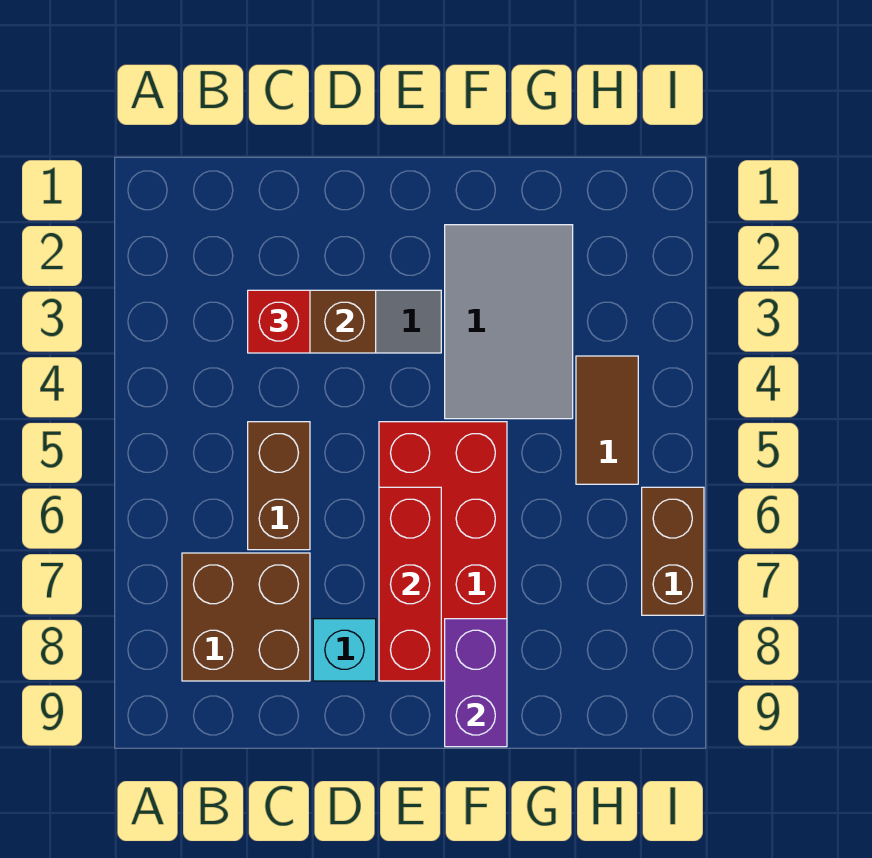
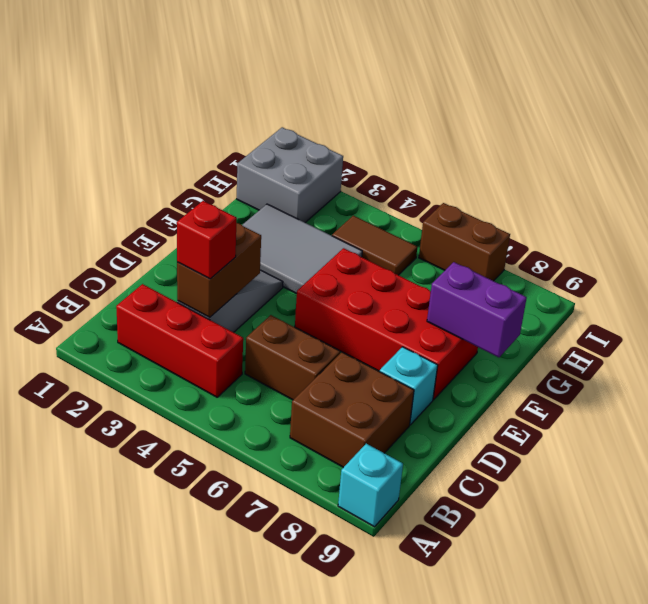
none -> cyan brick A9 level 1
red brick E6:E8 level 2 -> red brick B2:B4 level 1
none -> grey brick H1:I2 level 1

